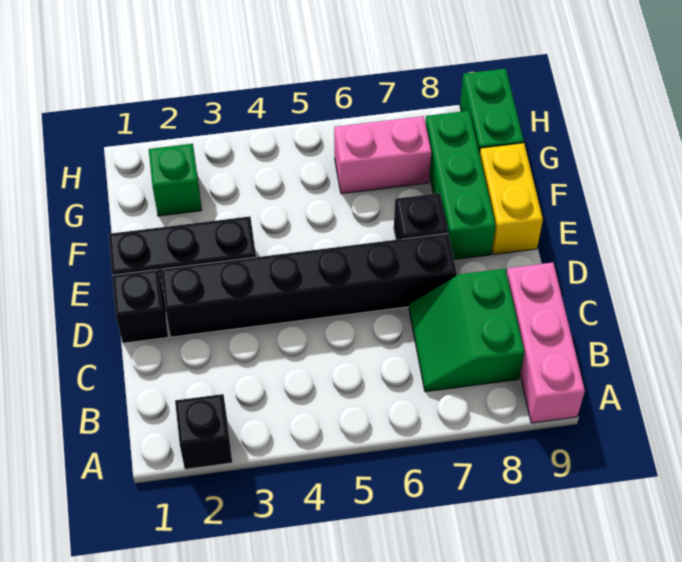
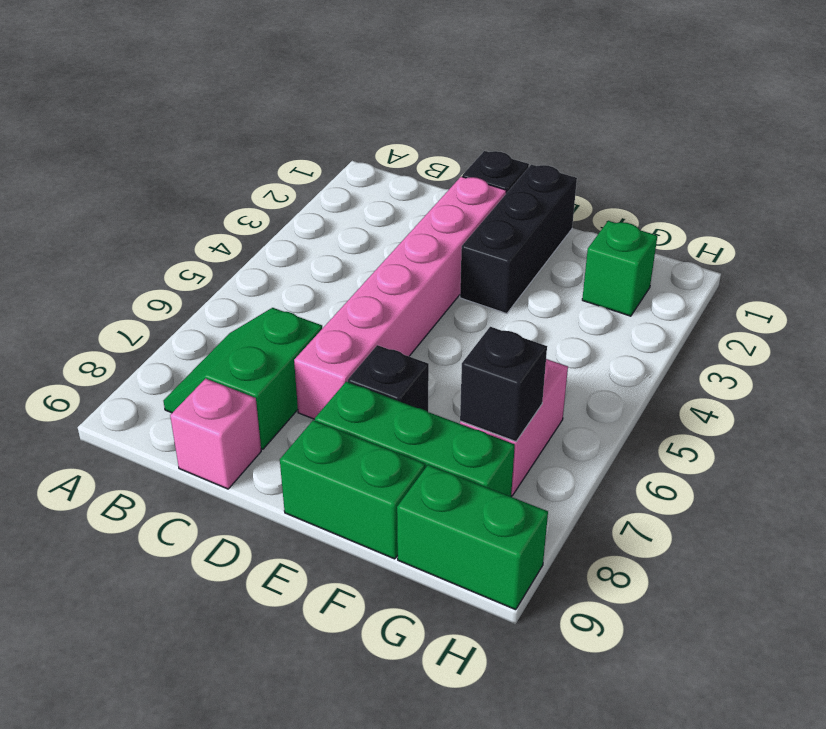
black brick A2 level 1 -> black brick G7 level 2
pink brick A9:C9 level 1 -> pink brick C9 level 1
green slope B7:C8 level 1 top 8 -> green slope B7:C8 level 1 top C
black brick D2:D7 level 1 -> pink brick D2:D7 level 1
yellow brick E9:F9 level 1 -> green brick E9:F9 level 1

